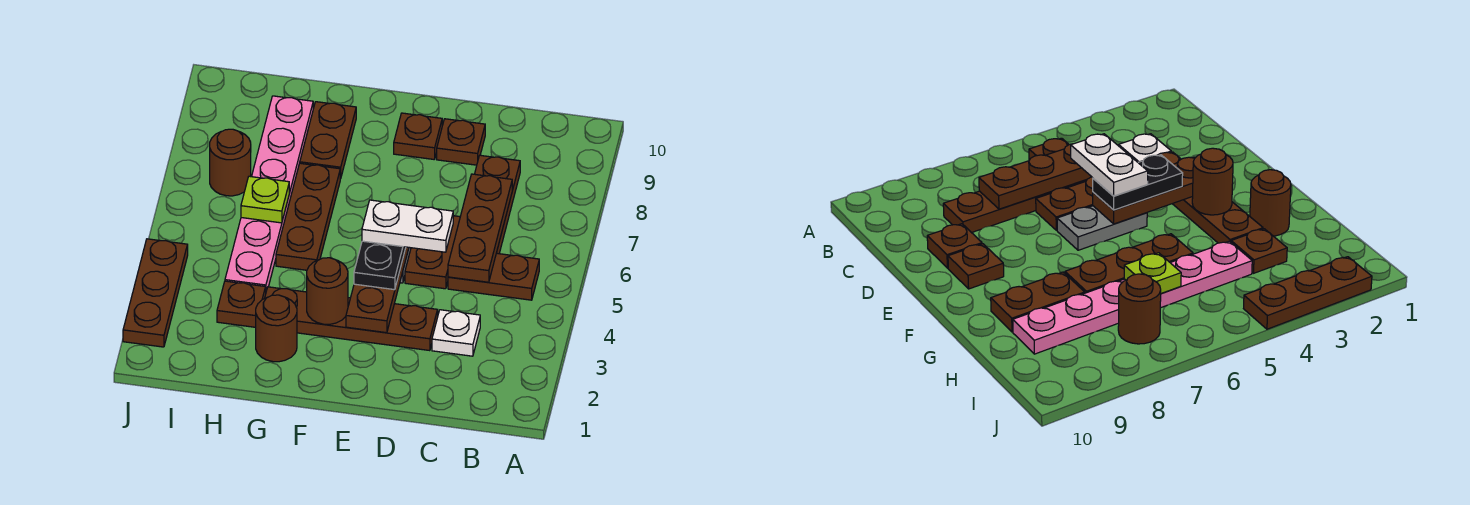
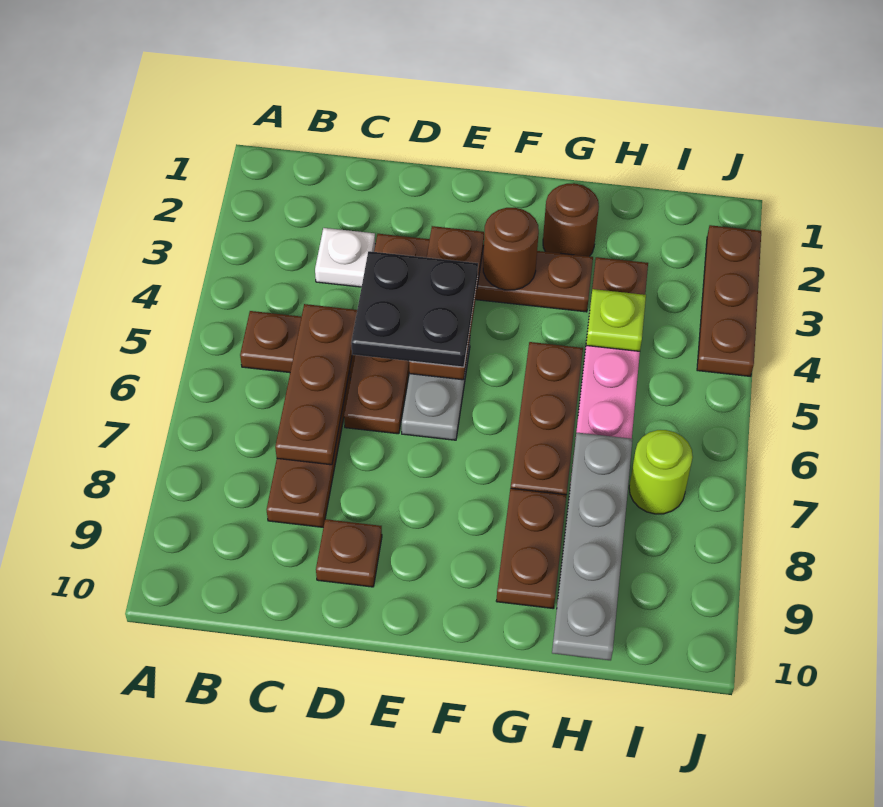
white plate D5:E5 level 4 -> none
black plate E4:E5 level 3 -> black plate D4:E5 level 3
brown plate E9 level 1 -> none
lime plate H6 level 2 -> lime plate H4 level 2
none -> grey plate H7:H10 level 2
brown round brick I7 level 1 -> lime round brick I7 level 1

